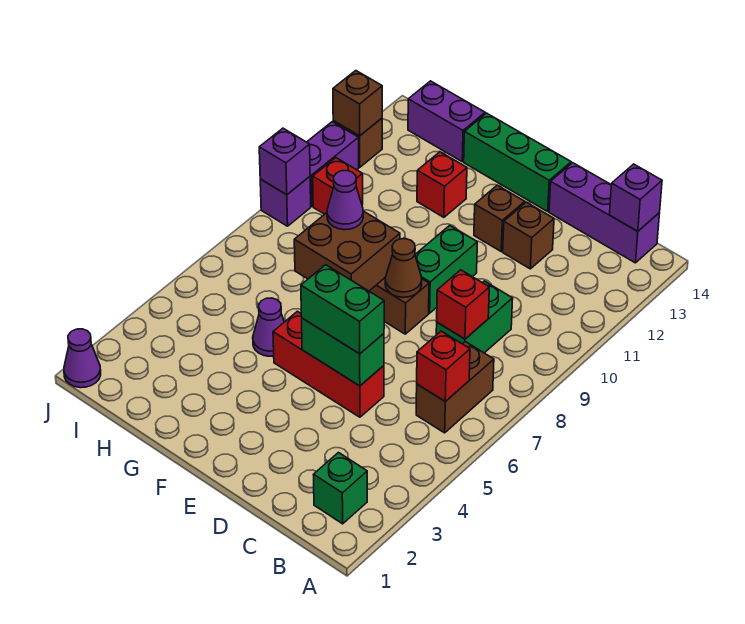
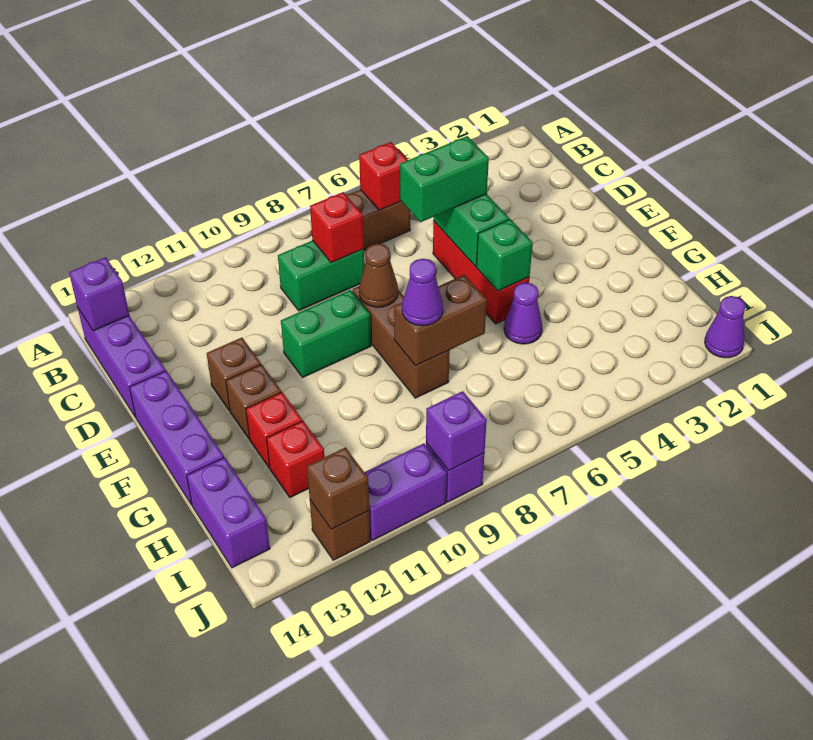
green brick B2 level 1 -> green brick F5 level 2
green brick D5:E5 level 3 -> green brick D5:D6 level 3
brown brick D12 level 1 -> brown brick F12 level 1
green brick E14:G14 level 1 -> purple brick E14:G14 level 1
brown brick F7:G8 level 2 -> brown brick G7:G8 level 2
red brick I10 level 1 -> red brick H12 level 1

